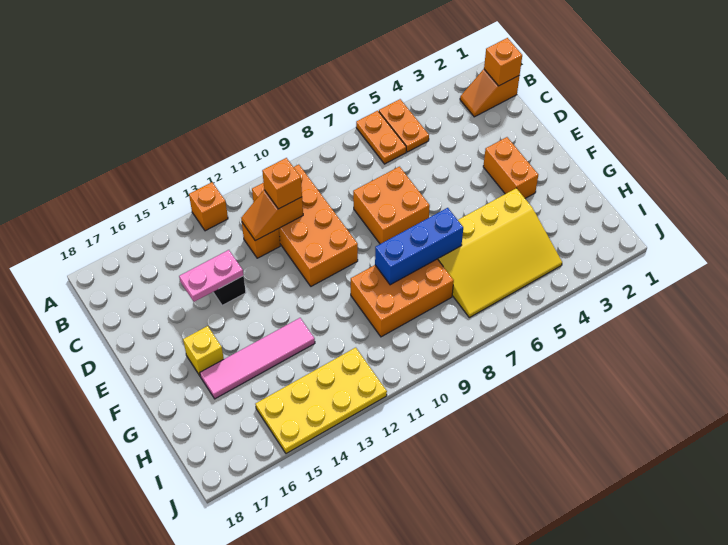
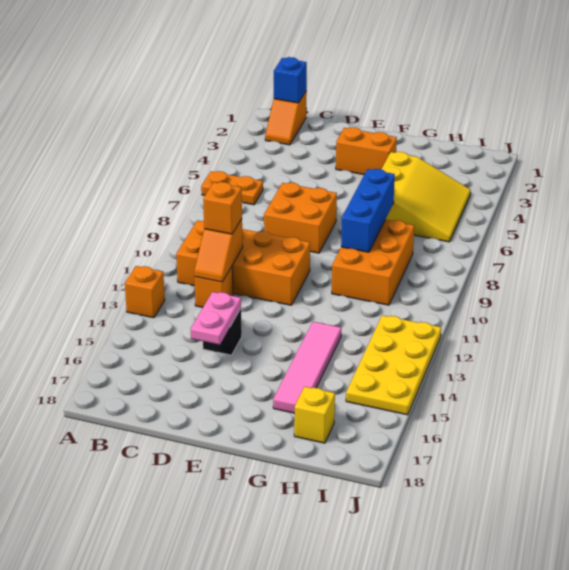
orange plate A5:B5 level 1 -> none
orange brick B1 level 2 -> blue brick B1 level 2
yellow brick F16 level 1 -> yellow brick H17 level 1
yellow slope G4:I7 level 1 top G -> yellow slope G4:I6 level 1 top G

